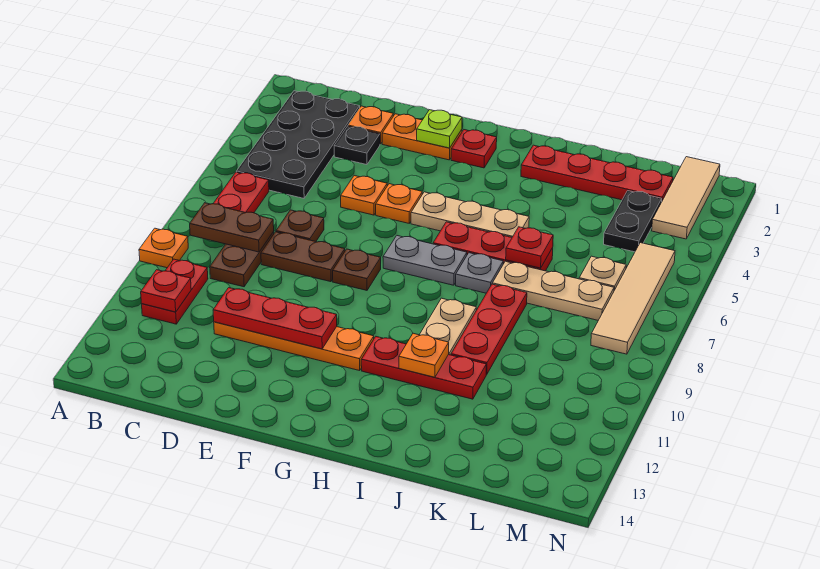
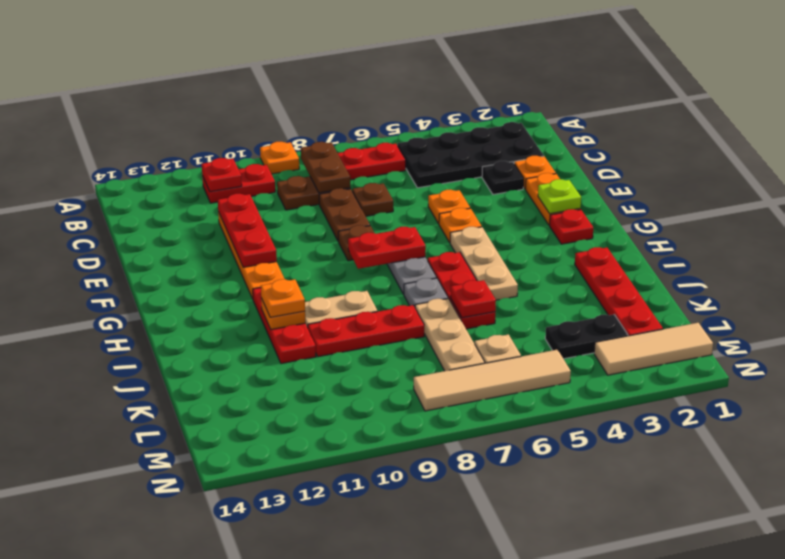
none -> red plate G7:G8 level 2
none -> orange plate I11 level 3

